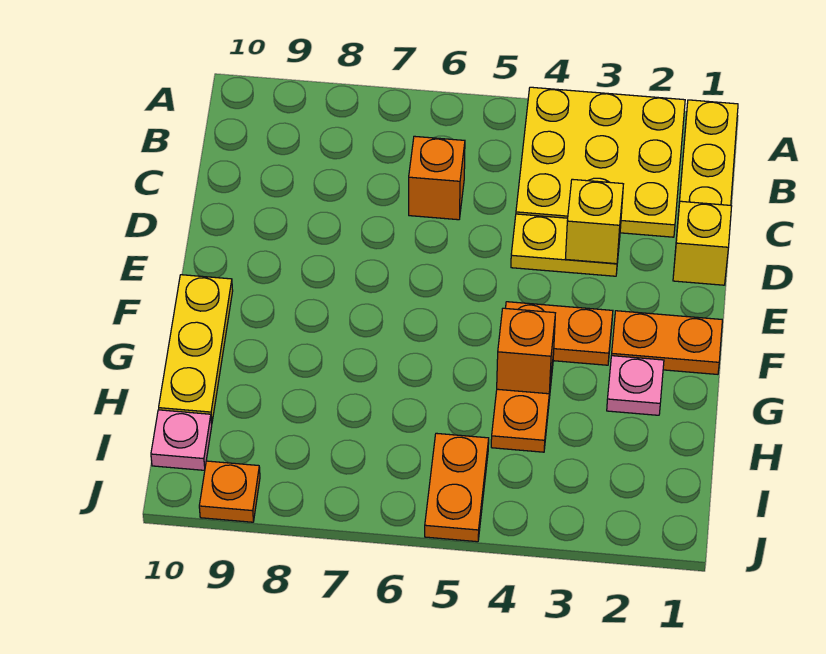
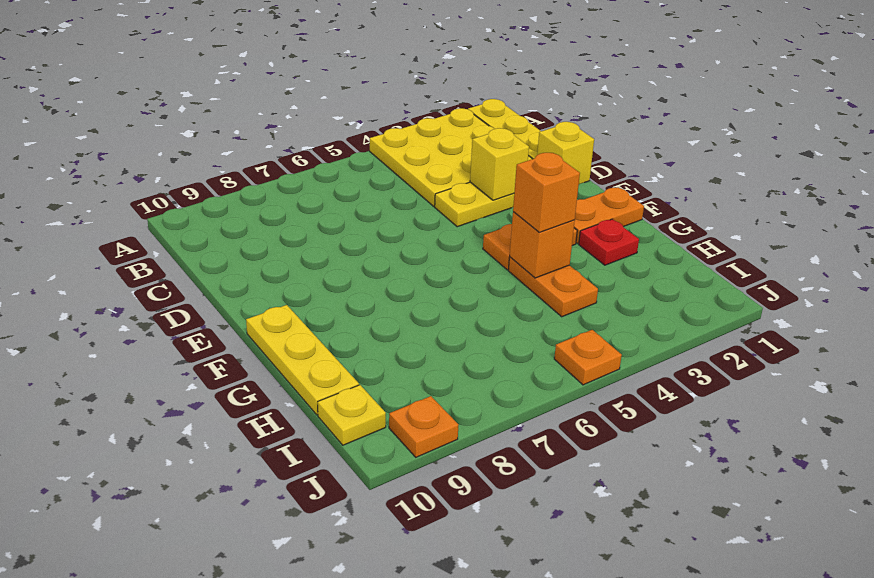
orange brick C6 level 1 -> orange brick G4 level 3
pink plate G2 level 1 -> red plate G2 level 1
orange plate I5:J5 level 1 -> orange plate J5 level 1
pink plate I10 level 1 -> yellow plate I10 level 1

